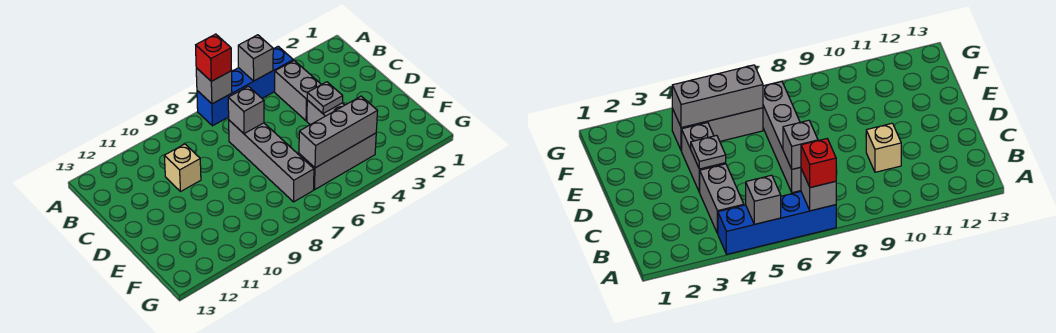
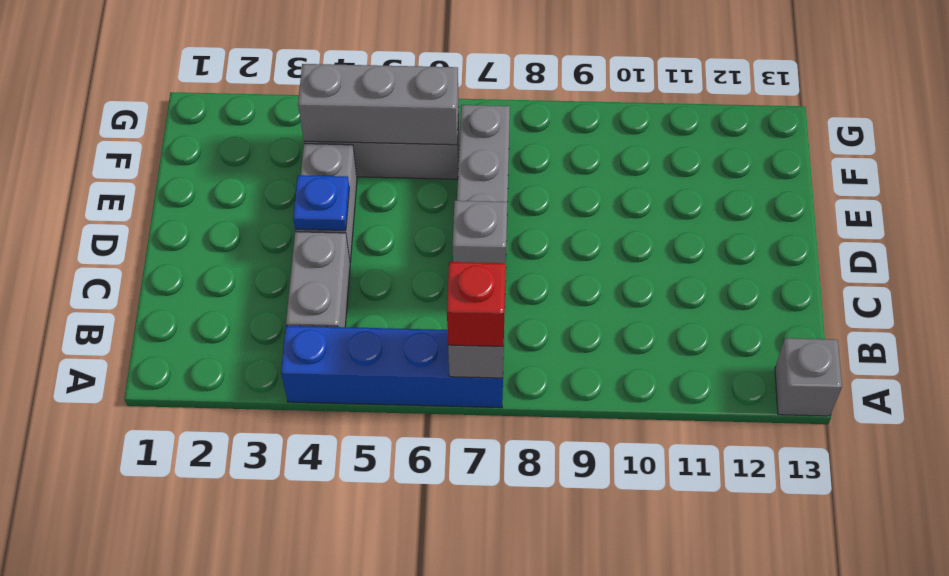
grey brick A5 level 2 -> grey brick A13 level 1
tan brick C10 level 1 -> none
grey plate D4 level 2 -> blue plate D4 level 2

